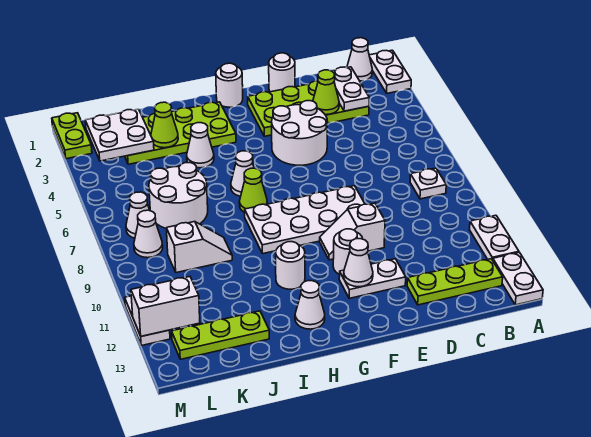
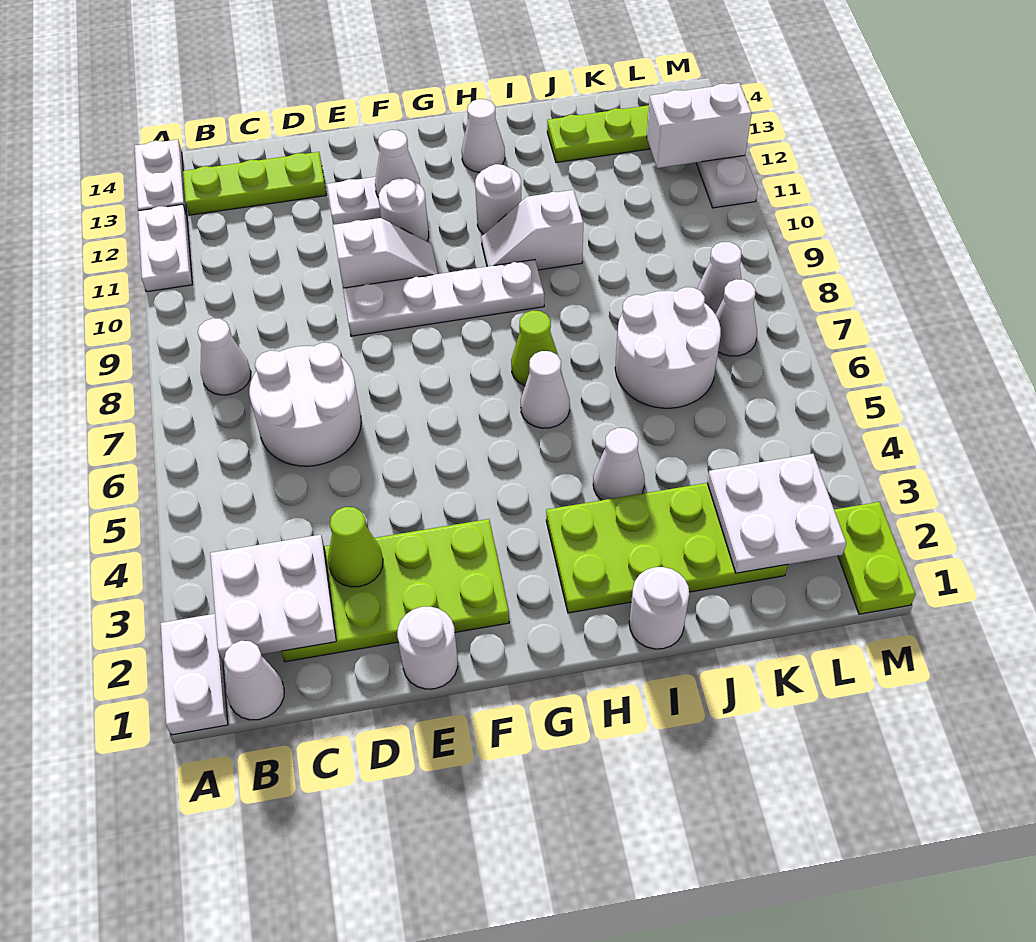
white plate B8 level 1 -> white cone B8 level 1
white plate C2:C3 level 2 -> white plate B2:C3 level 2
white round brick E4:F5 level 1 -> white round brick C6:D7 level 1
white plate E8:H9 level 1 -> white plate E9:H9 level 1
white round brick G1 level 1 -> white round brick I1 level 1
lime cone J3 level 2 -> none
white slope J9:K9 level 1 top K -> white slope H10:I10 level 1 top I

